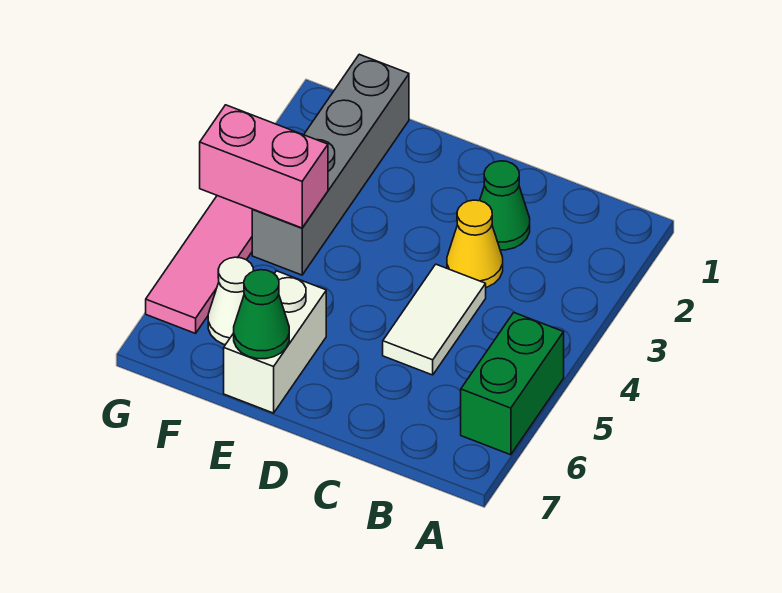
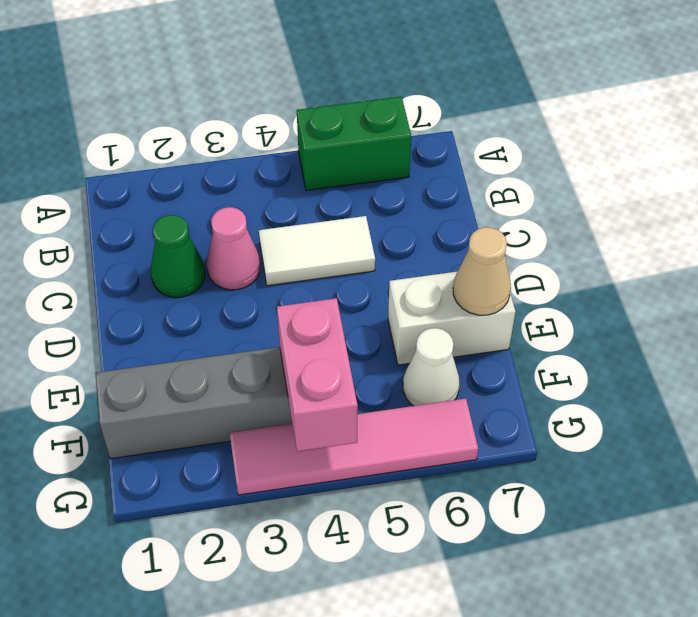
yellow cone C3 level 1 -> pink cone C3 level 1
green cone E7 level 2 -> tan cone E7 level 2

